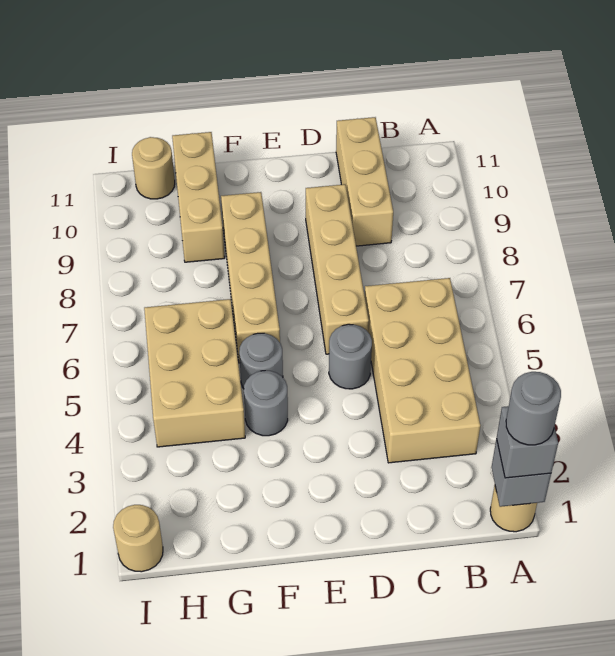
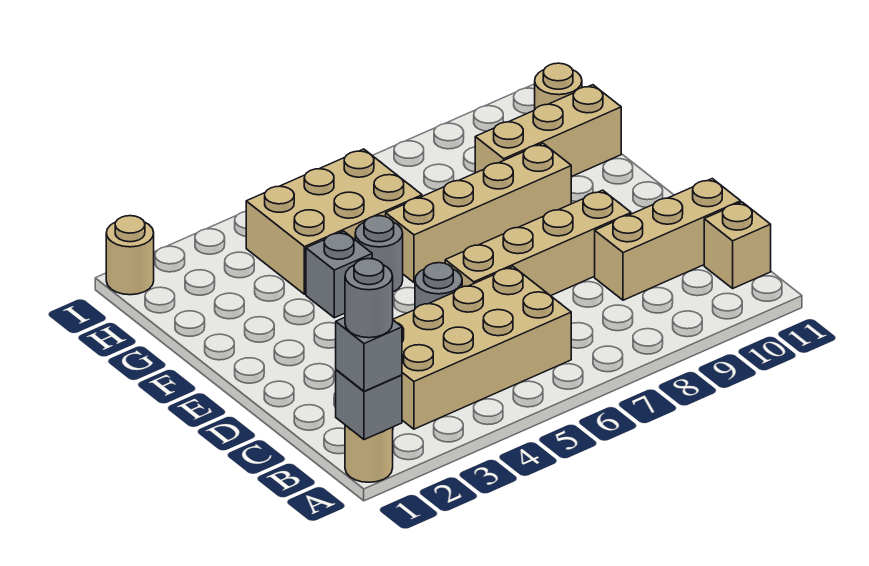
none -> tan brick B11 level 1
grey round brick F4 level 1 -> grey brick F4 level 1

